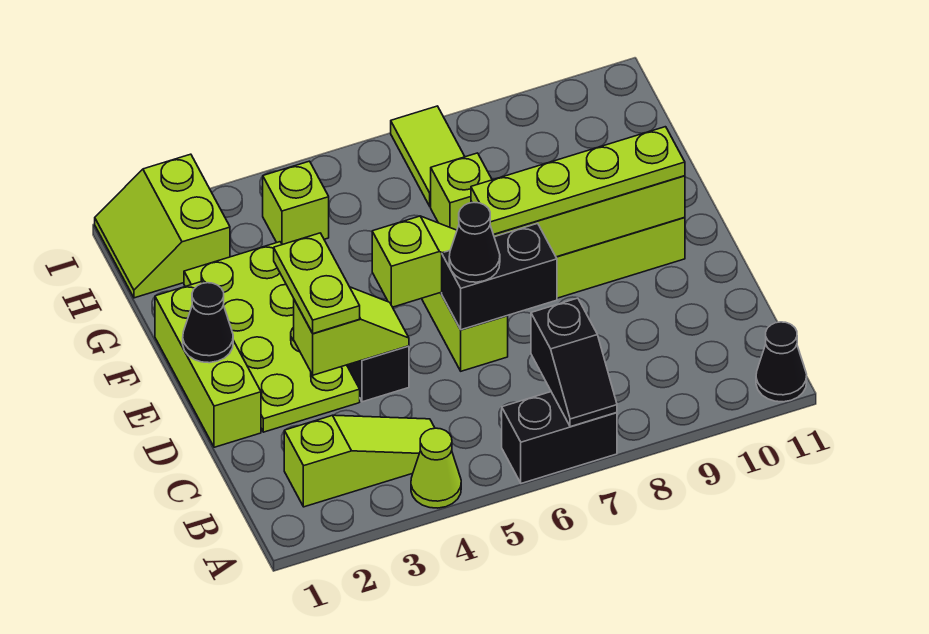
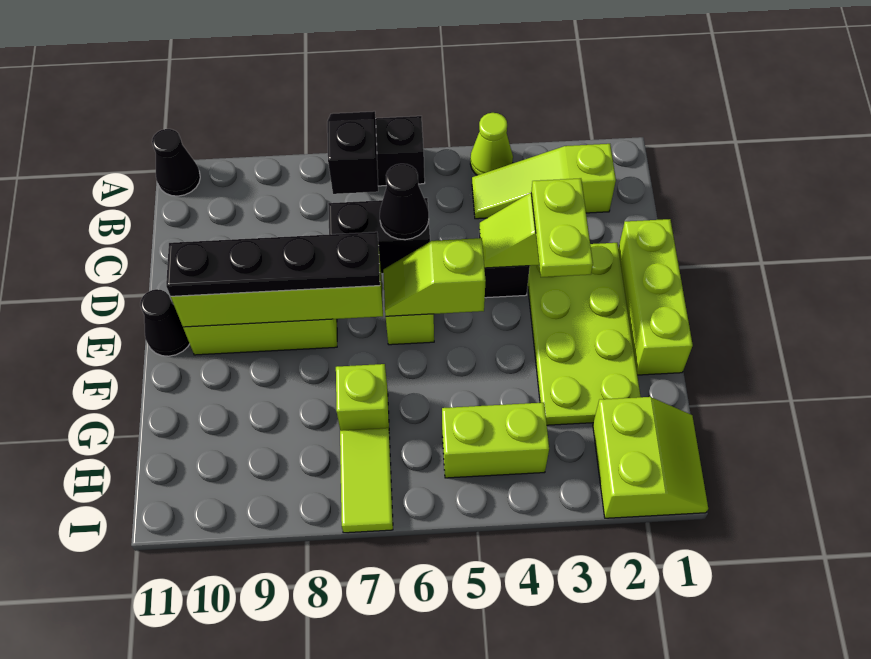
black cone E1 level 2 -> black cone E11 level 1
lime plate E7:E10 level 3 -> black plate E7:E10 level 3
lime brick H4 level 1 -> lime brick H4:H5 level 1

